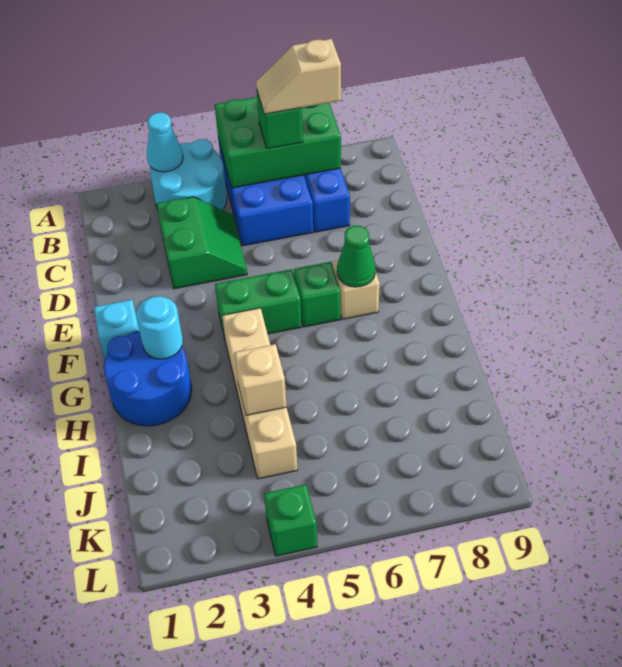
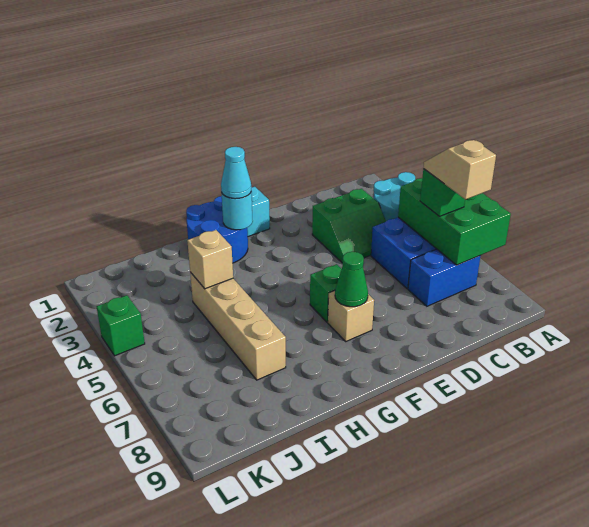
cyan cone A3 level 2 -> cyan cone G2 level 3
green brick F4:F5 level 1 -> none
tan brick G4:J4 level 1 -> tan brick I4:I7 level 1

